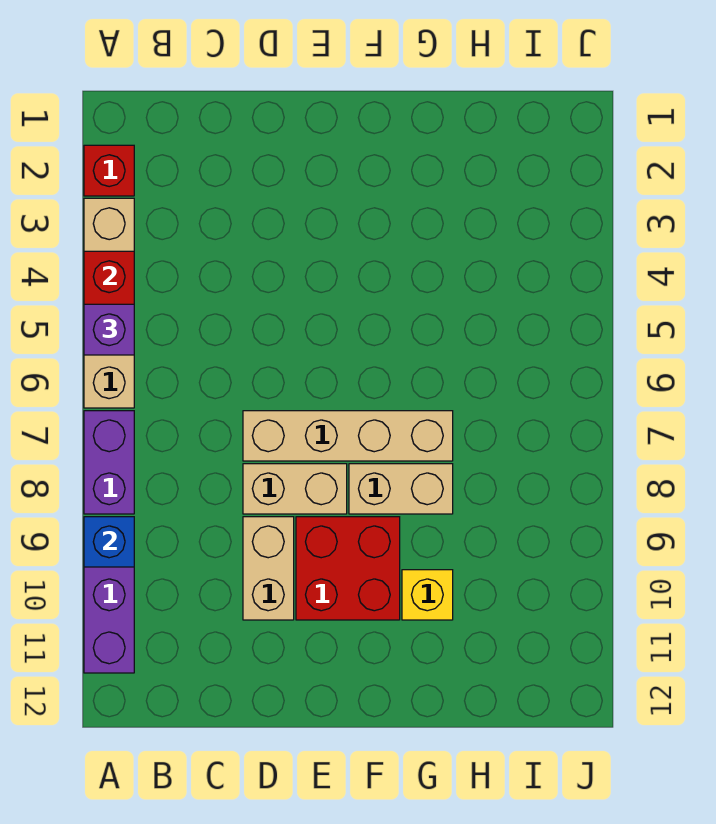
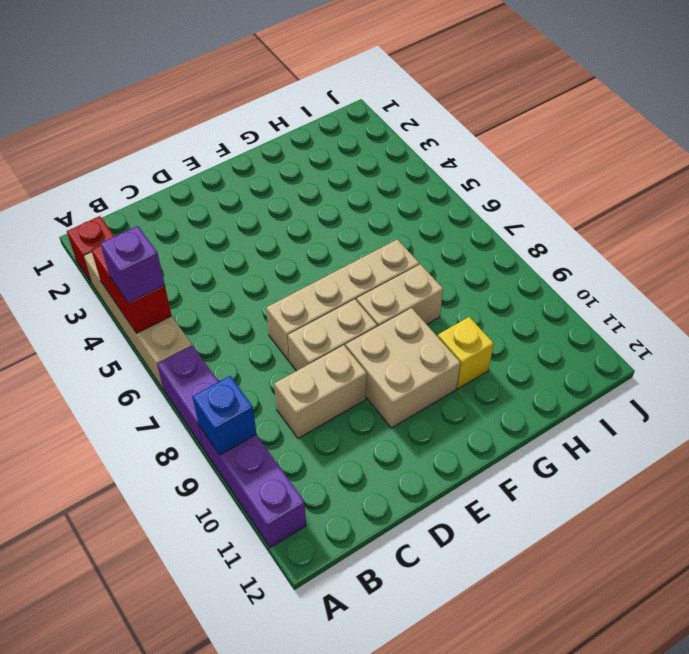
tan brick D9:D10 level 1 -> tan brick C9:D9 level 1
red brick E9:F10 level 1 -> tan brick E9:F10 level 1

